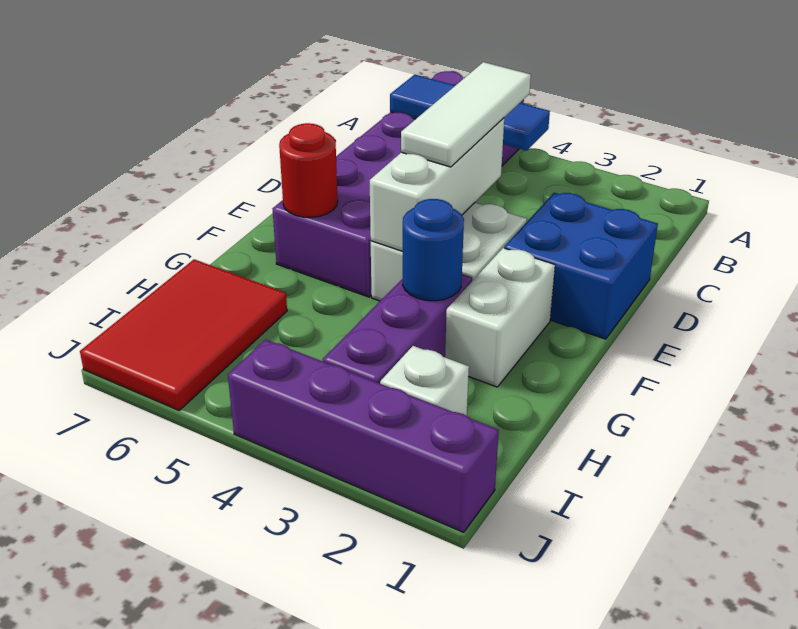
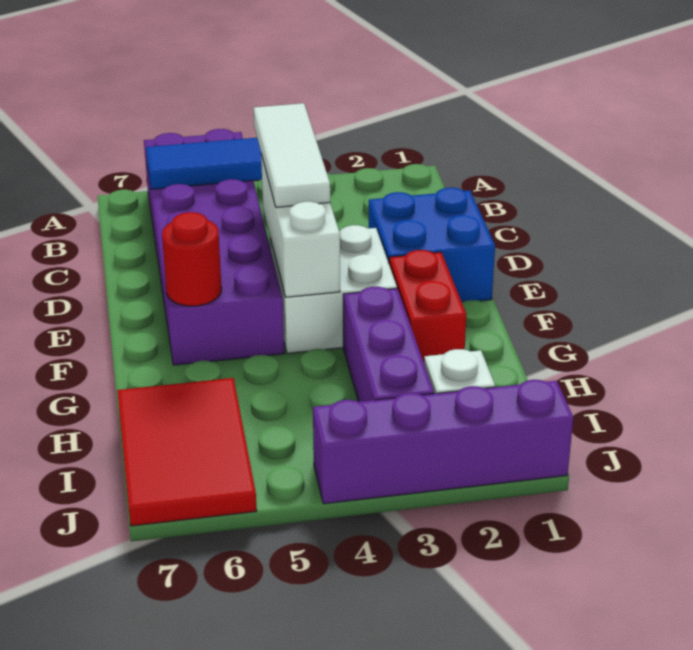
white brick F2:G2 level 1 -> red brick F2:G2 level 1
blue round brick G3 level 2 -> none

